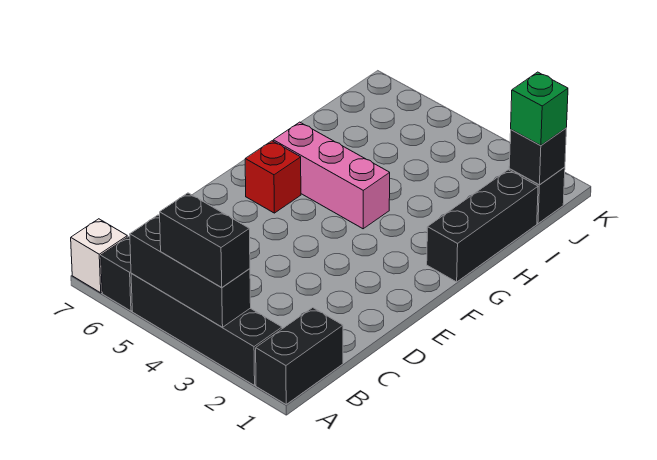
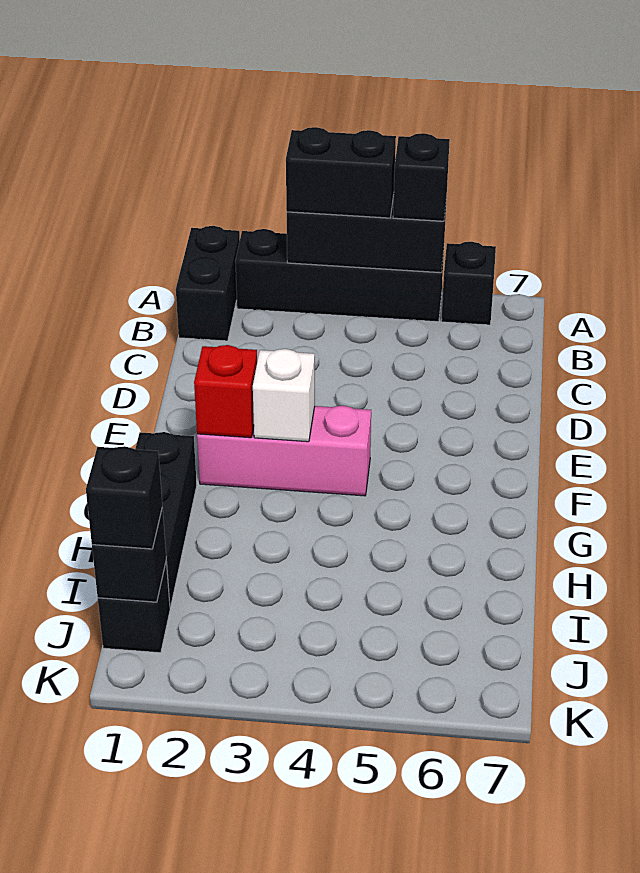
none -> black brick A5 level 3
white brick A7 level 1 -> white brick F3 level 2
red brick F6 level 1 -> red brick F2 level 2
pink brick G4:G6 level 1 -> pink brick F2:F4 level 1
green brick J1 level 3 -> black brick J1 level 3

